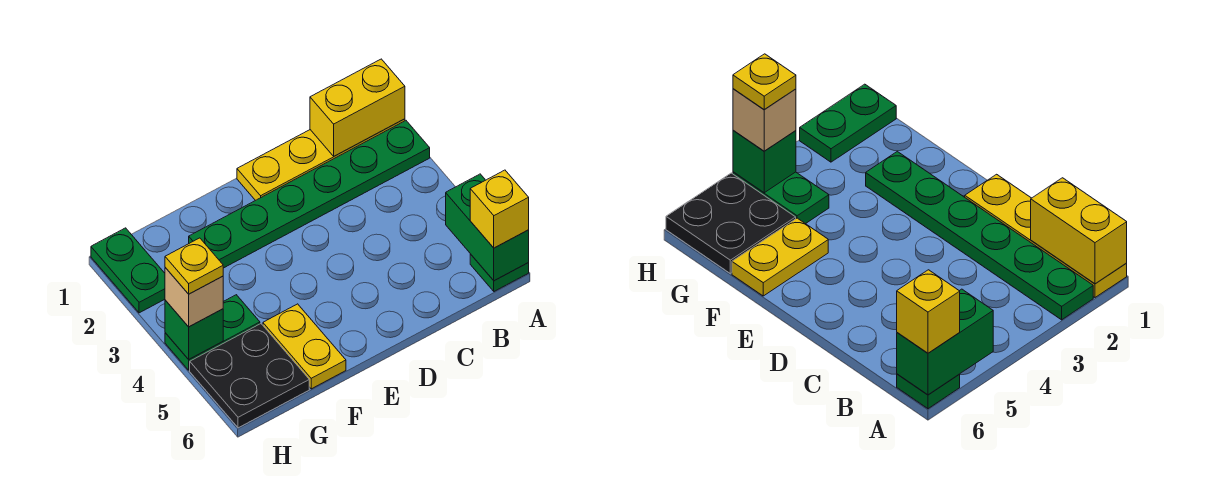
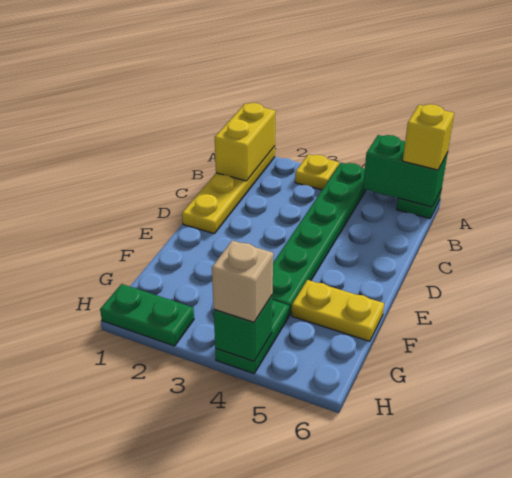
green plate A2:F2 level 1 -> green plate A4:F4 level 1
black plate G5:H6 level 1 -> none
yellow plate H4 level 4 -> yellow plate A3 level 1

